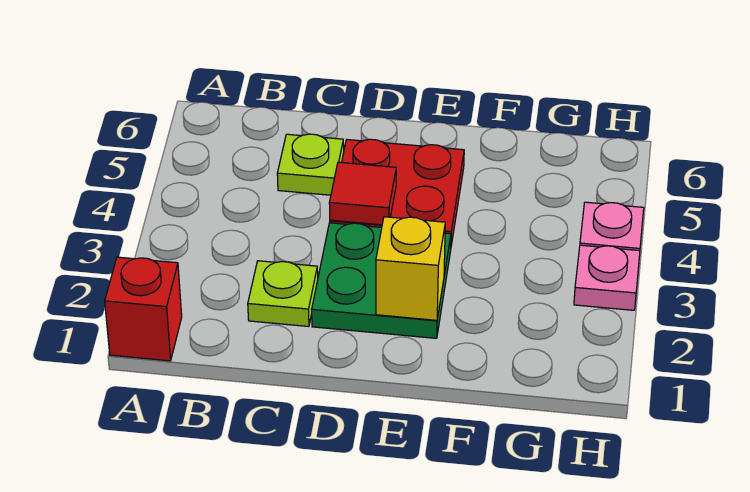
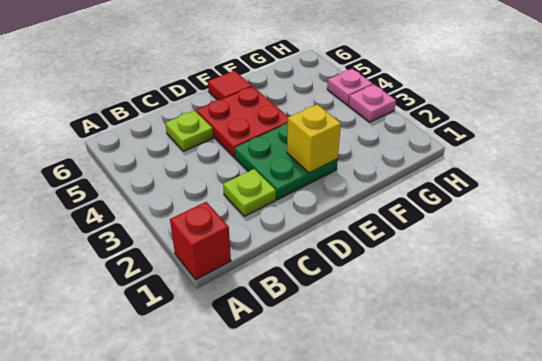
red tile D4 level 2 -> red tile E6 level 1

